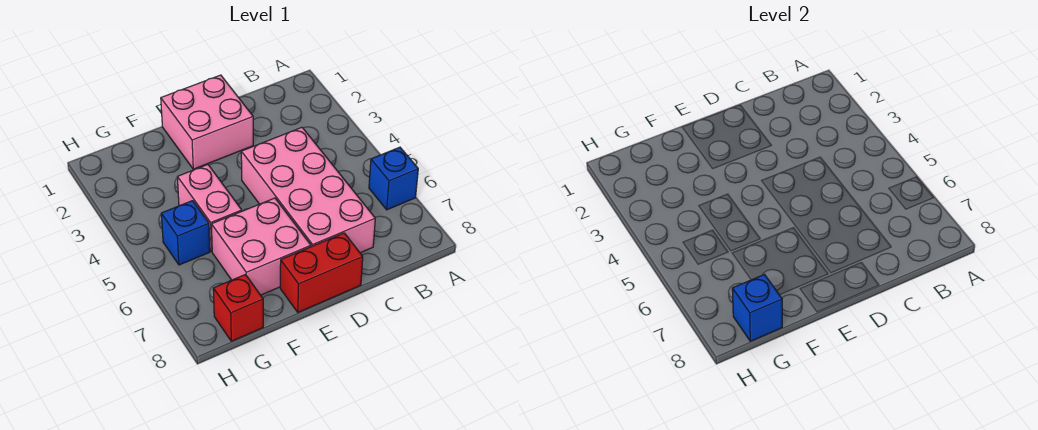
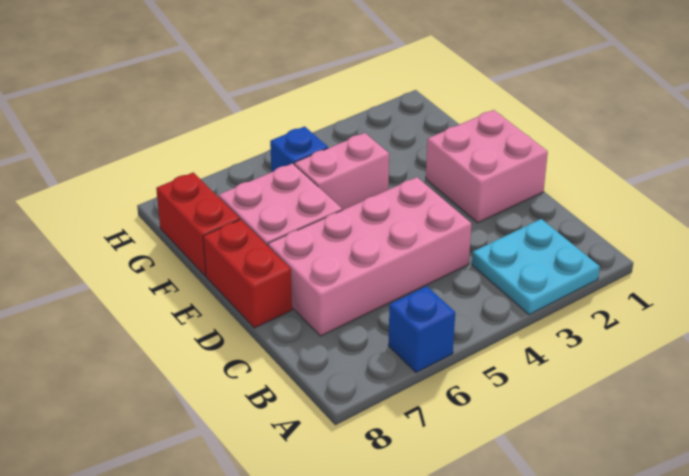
none -> cyan plate A2:B3 level 1
red brick G8 level 1 -> red brick F8:G8 level 1
blue brick G8 level 2 -> none

